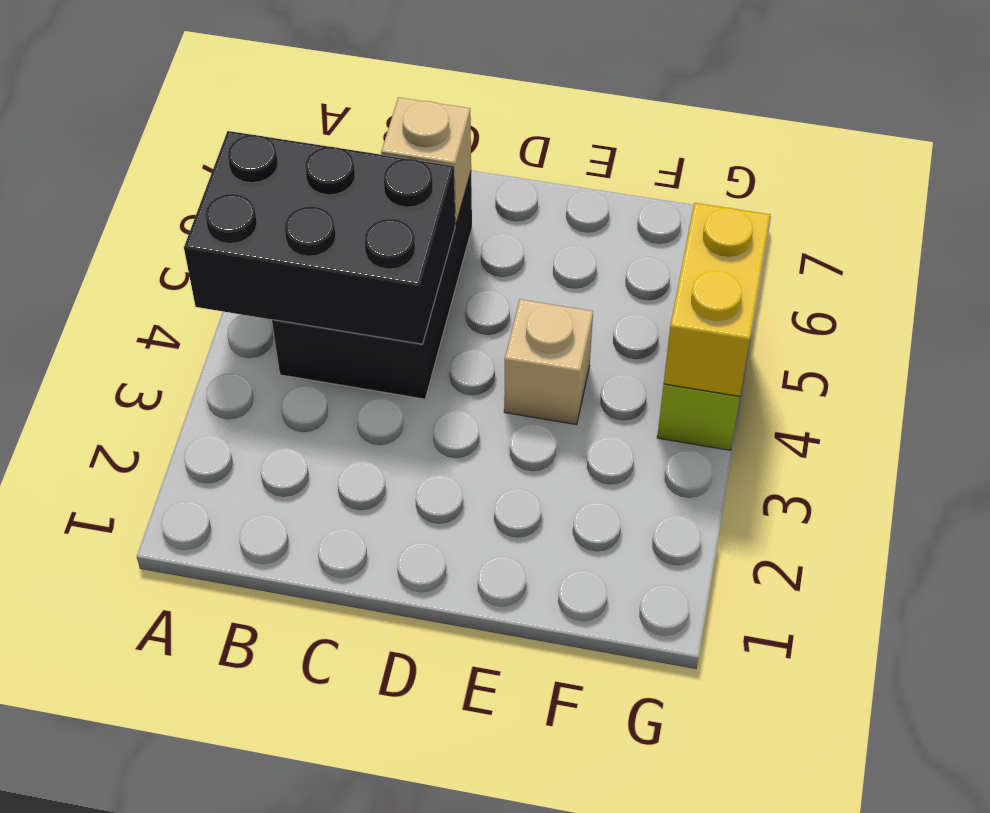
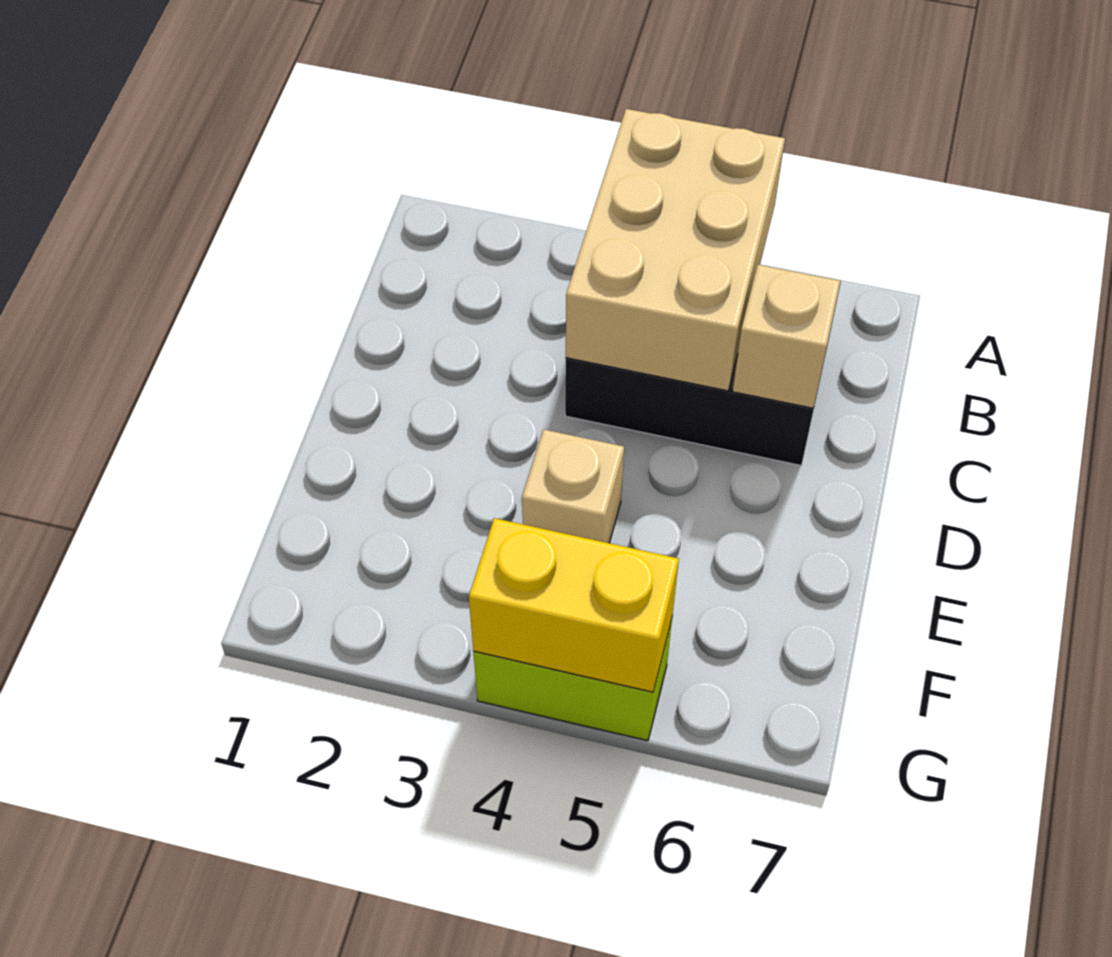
black brick A4:C5 level 2 -> tan brick A4:C5 level 2

